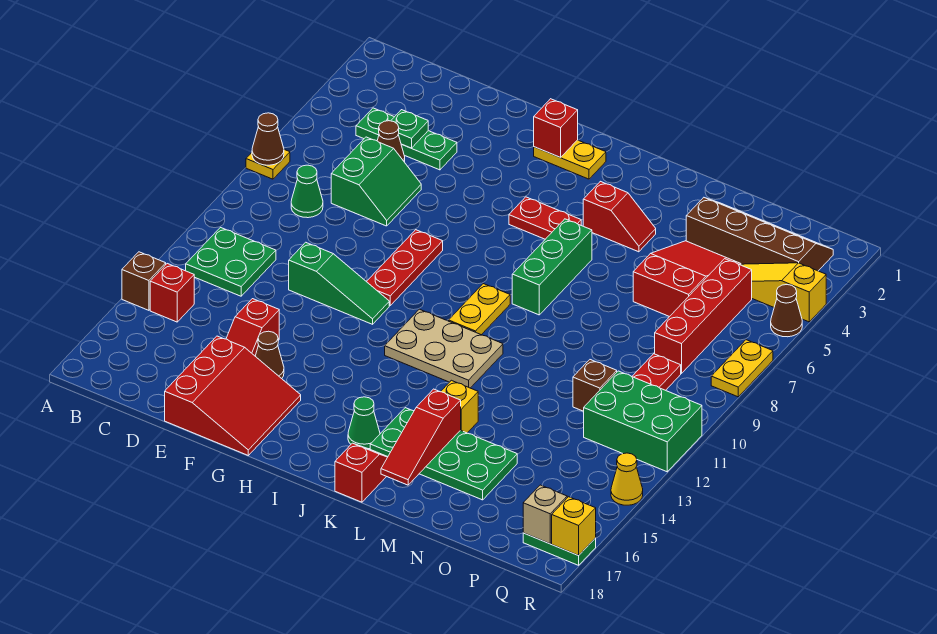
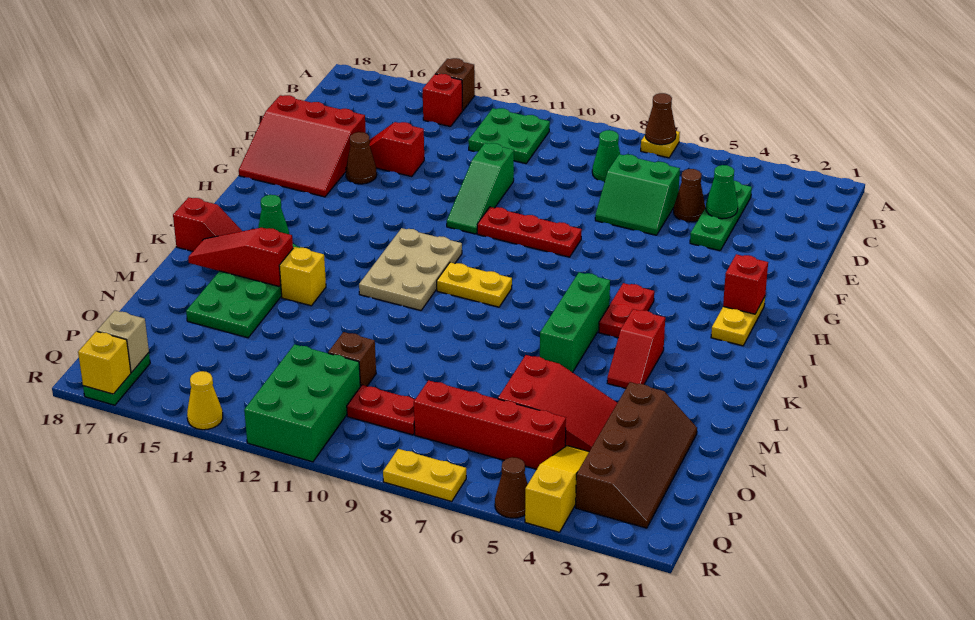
green plate D4 level 2 -> green cone D4 level 2
green brick K6:K8 level 1 -> green brick J6:L6 level 1

